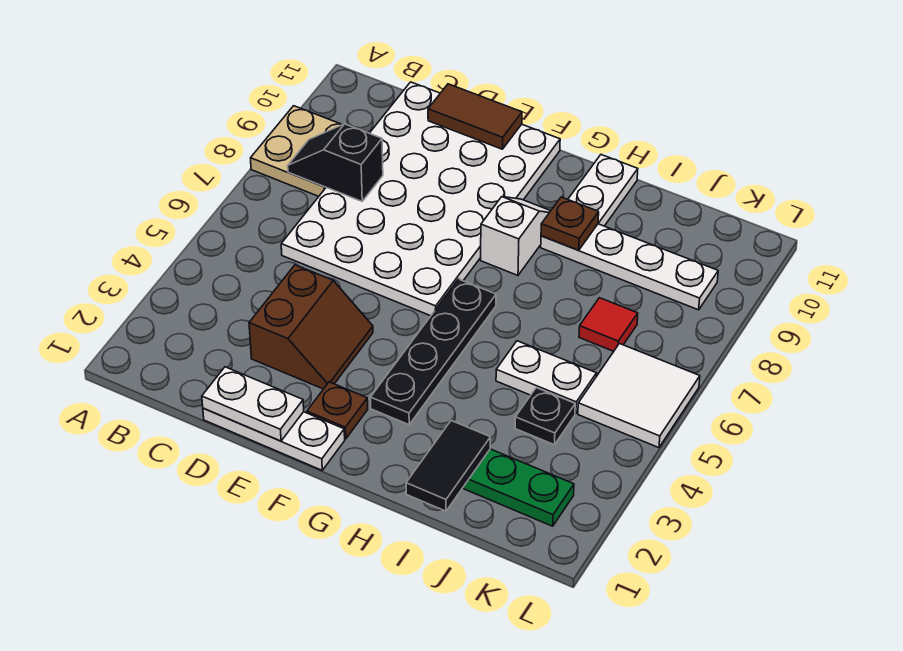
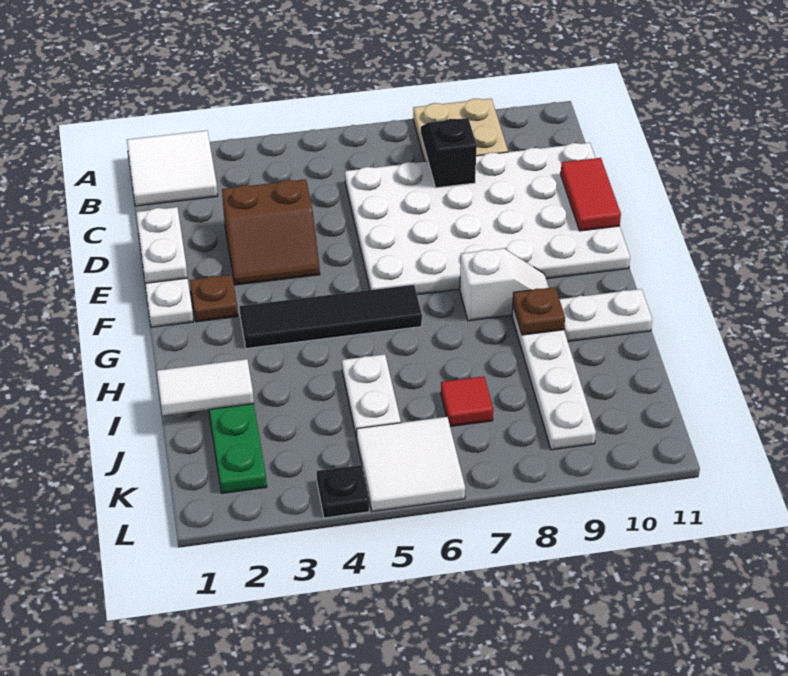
none -> white tile A1:B2 level 1
brown tile D11:E11 level 2 -> red tile D11:E11 level 2
black plate G3:G6 level 1 -> black tile G3:G6 level 1
black tile I1:I2 level 2 -> white tile I1:I2 level 2
black plate J4 level 1 -> black plate L4 level 1

